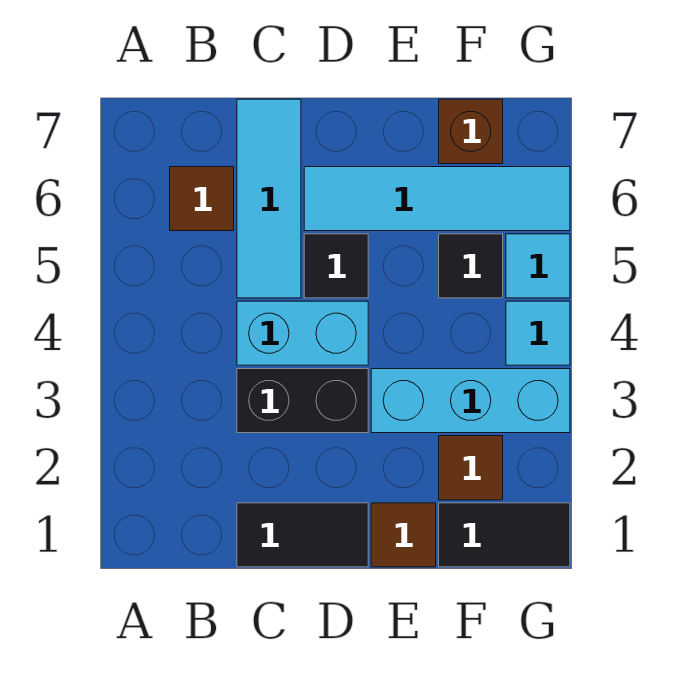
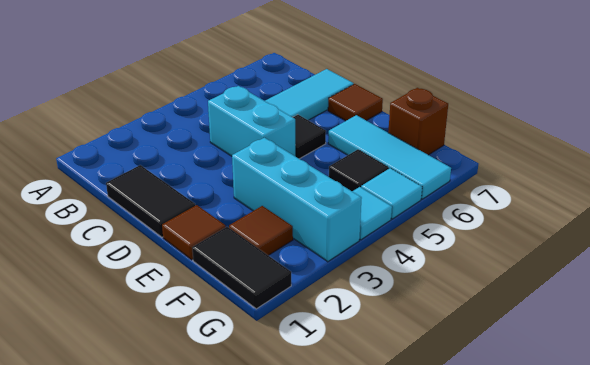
brown tile B6 level 1 -> brown tile D7 level 1
black brick C3:D3 level 1 -> none
cyan tile D6:G6 level 1 -> cyan tile E6:G6 level 1

